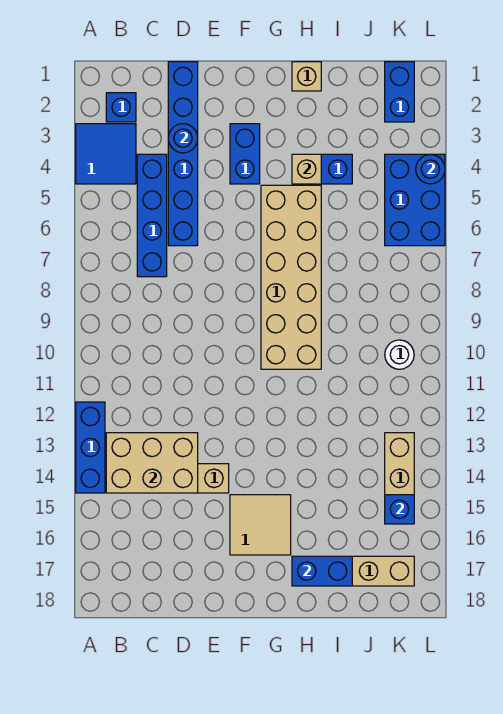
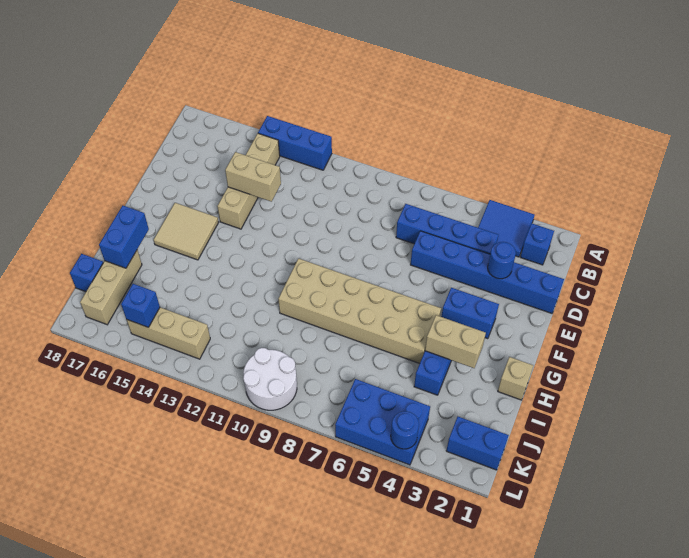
tan brick B13:D14 level 2 -> tan brick D13:D14 level 2
tan brick H4 level 2 -> tan brick H3:H4 level 2
none -> blue brick J18 level 1
white round brick K10 level 1 -> white round brick K9:L10 level 1

